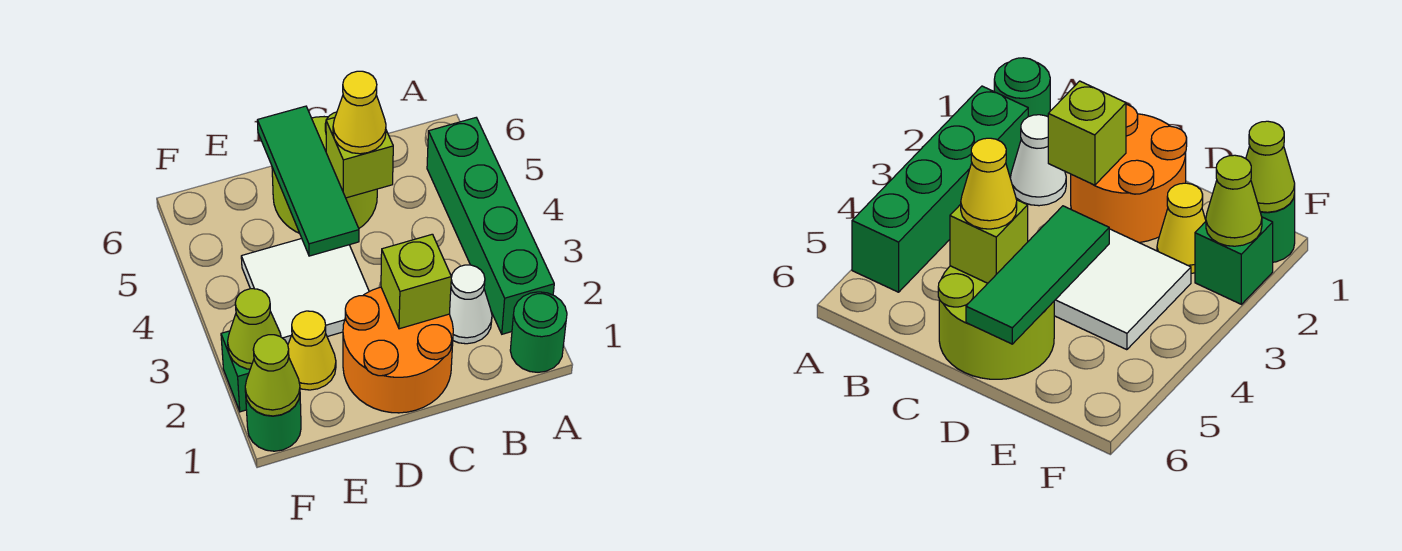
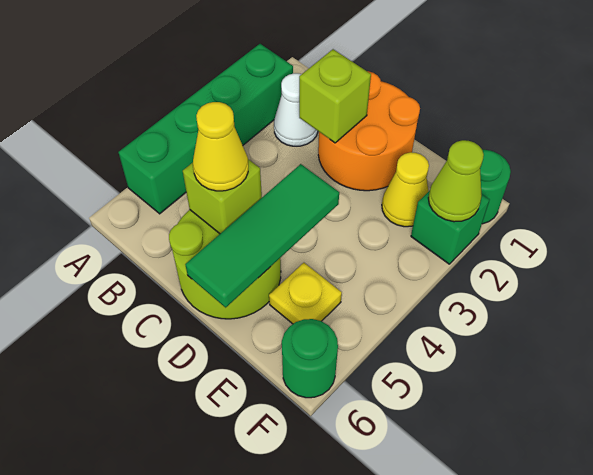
green round brick A1 level 1 -> green round brick F6 level 1
white tile D3:E4 level 1 -> none
none -> yellow plate E5 level 1
lime cone F1 level 2 -> none

